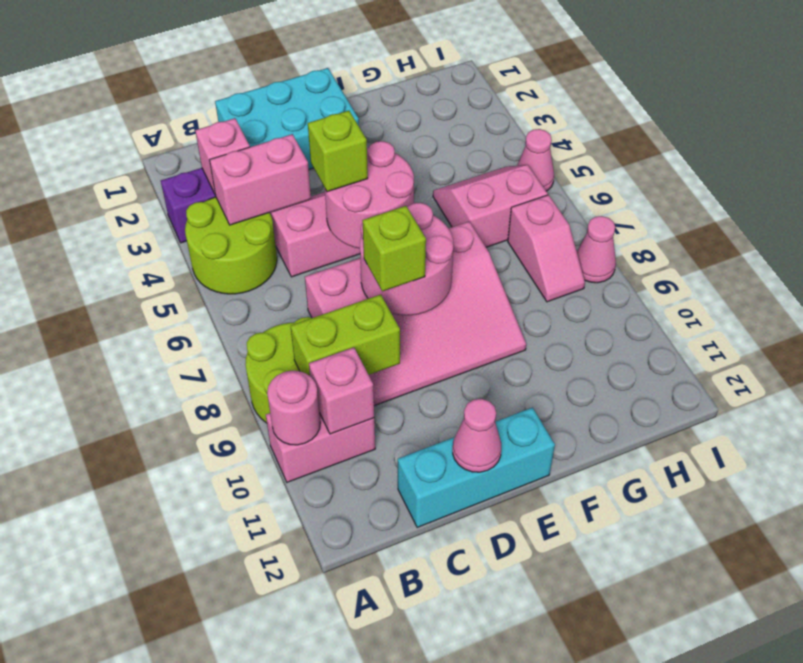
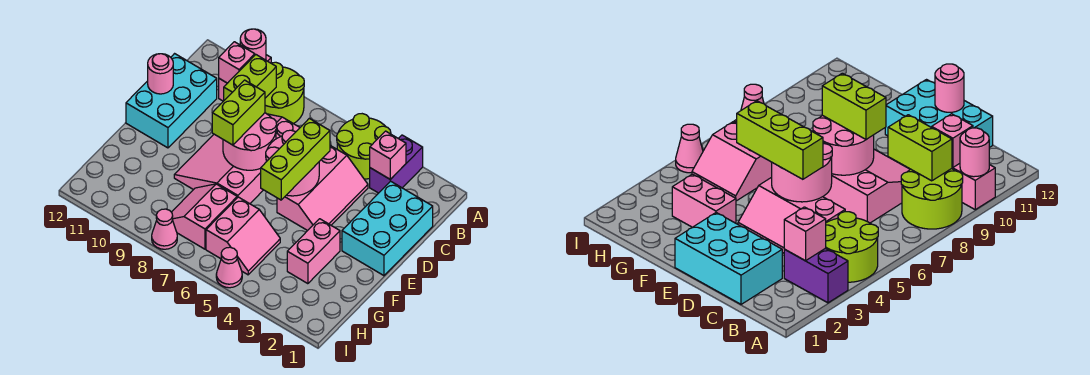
pink brick B4:C4 level 2 -> pink brick F3:G3 level 1
cyan brick C12:E12 level 1 -> cyan brick C11:E12 level 1
lime brick D5 level 3 -> lime brick D5:F5 level 3
lime brick D8 level 3 -> lime brick D8:E8 level 3
pink cone D12 level 2 -> pink round brick D12 level 2
pink slope H7:H8 level 1 top 7 -> pink slope G7:H8 level 1 top 7

